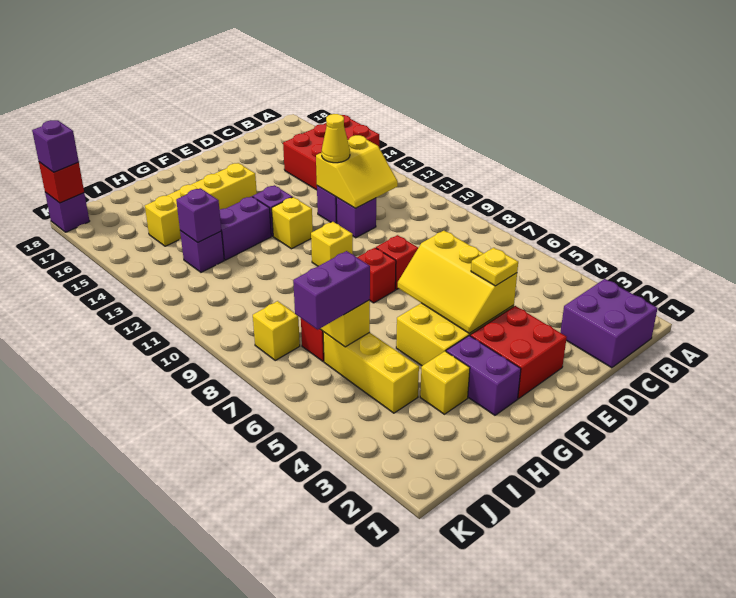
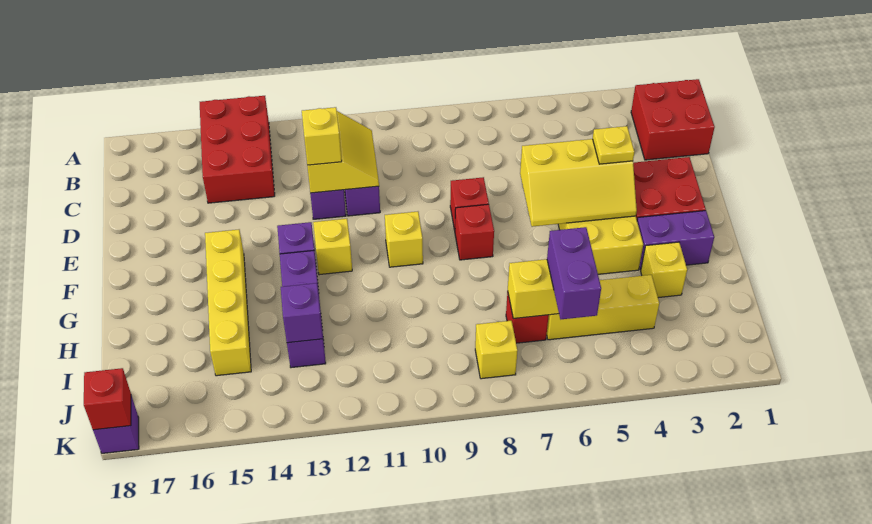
purple brick B1:C2 level 1 -> red brick B1:C2 level 1
yellow cone D12 level 3 -> yellow brick D12 level 3
purple brick K18 level 3 -> none

